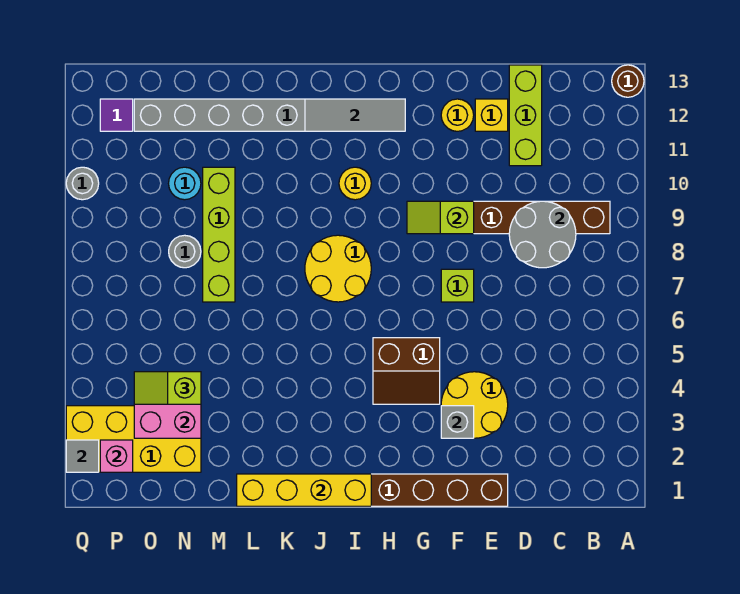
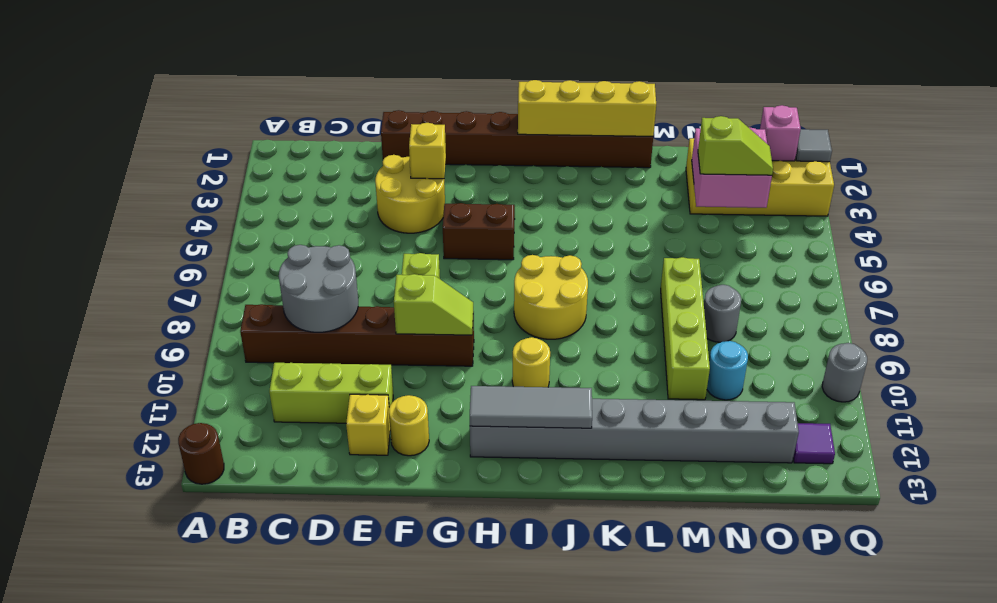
lime brick D11:D13 level 1 -> lime brick C11:E11 level 1
grey brick F3 level 2 -> yellow brick F3 level 2

